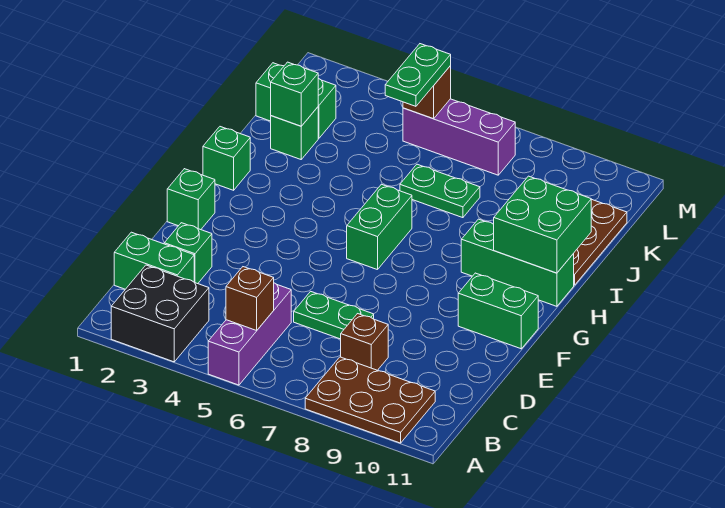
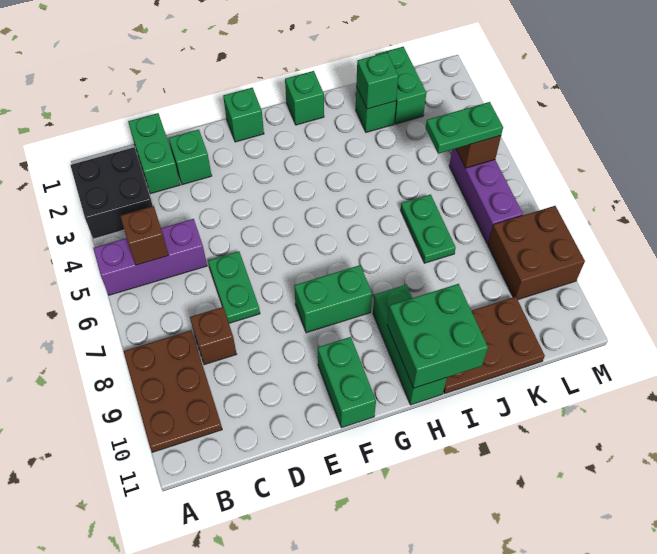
green brick G6:H6 level 1 -> green brick F8:G8 level 1
none -> brown brick L8:M9 level 1

